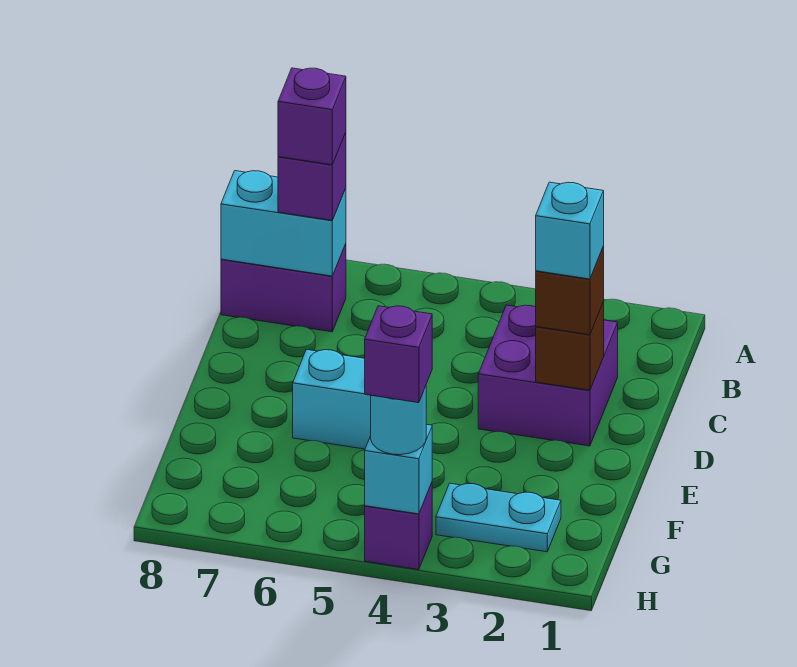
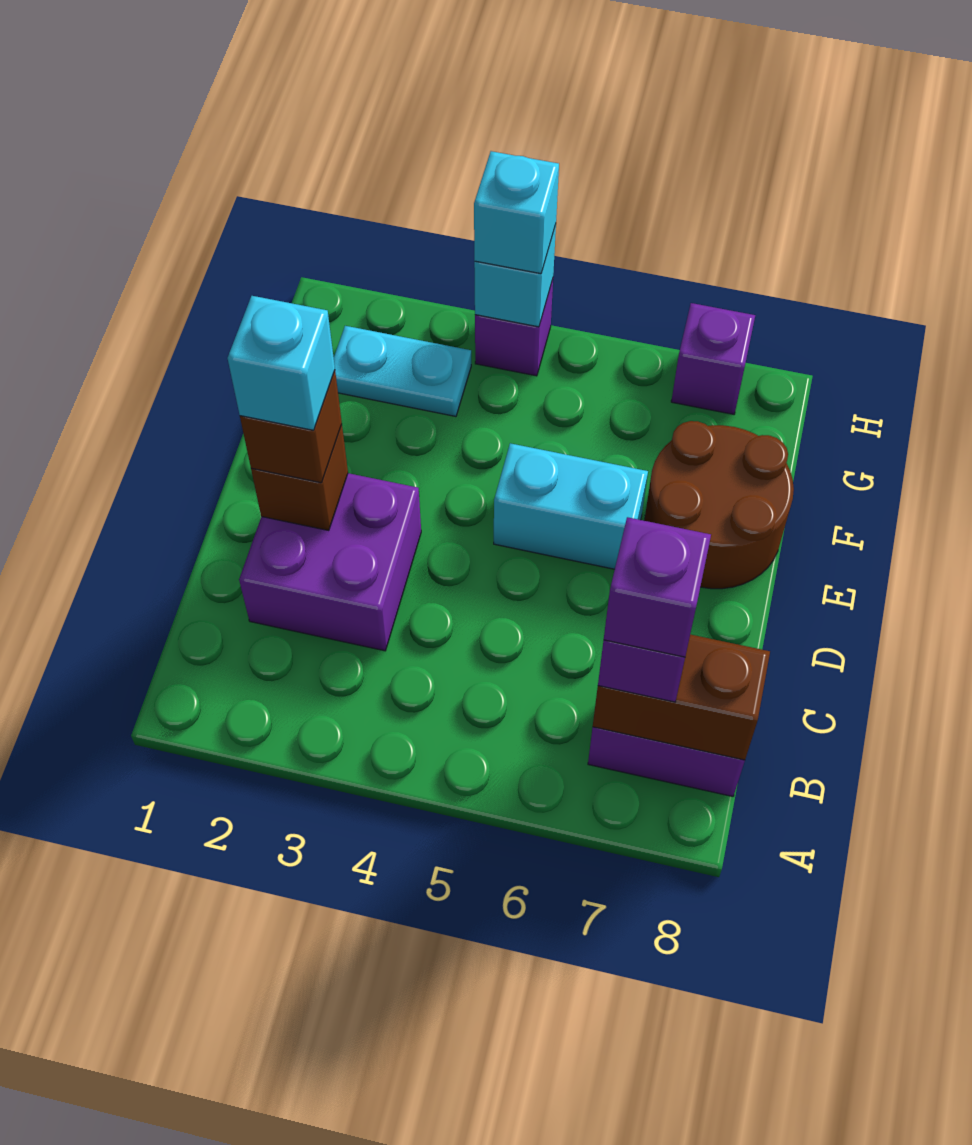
cyan brick B7:B8 level 2 -> brown brick B7:B8 level 2
none -> brown round brick E7:F8 level 1
cyan round brick H4 level 3 -> cyan brick H4 level 3
purple brick H4 level 4 -> purple brick H7 level 1

